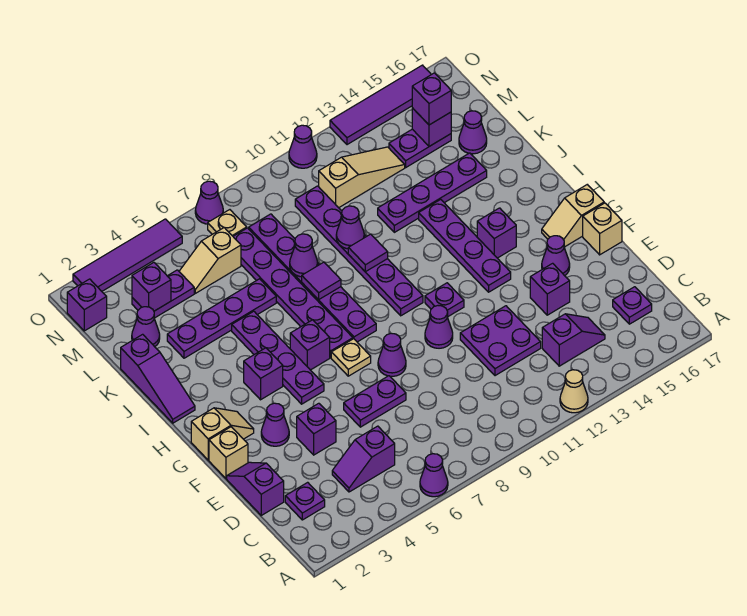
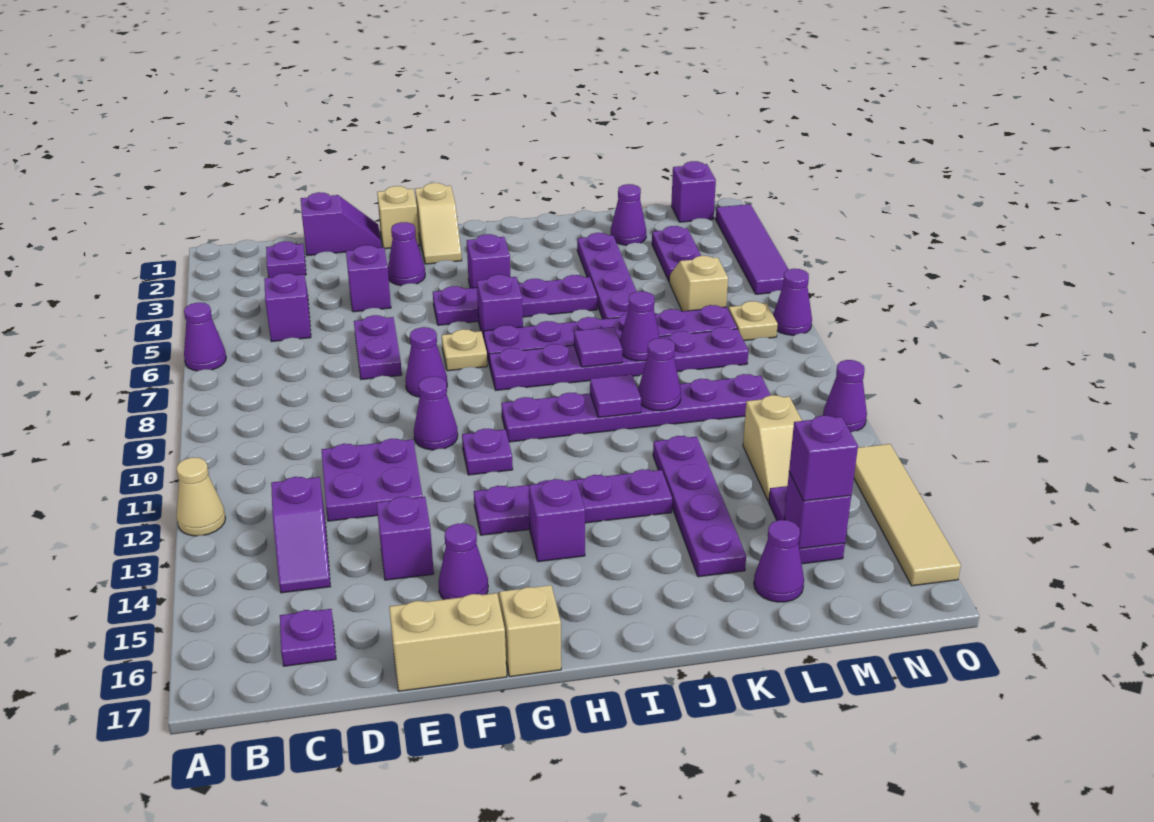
tan brick F17 level 1 -> tan brick E17:F17 level 1
purple slope I1:K1 level 1 top K -> none
purple brick M3 level 2 -> none
tan slope M11:M13 level 1 top 11 -> tan slope M12:M13 level 1 top 12
purple tile O13:O16 level 1 -> tan tile O13:O16 level 1

